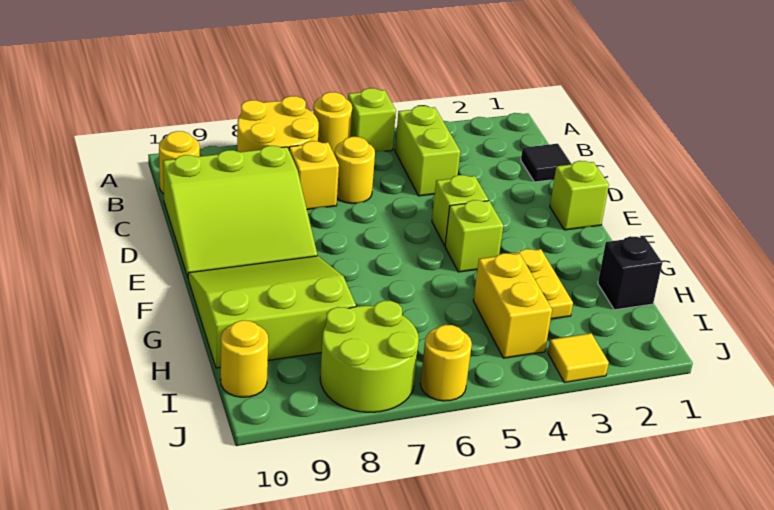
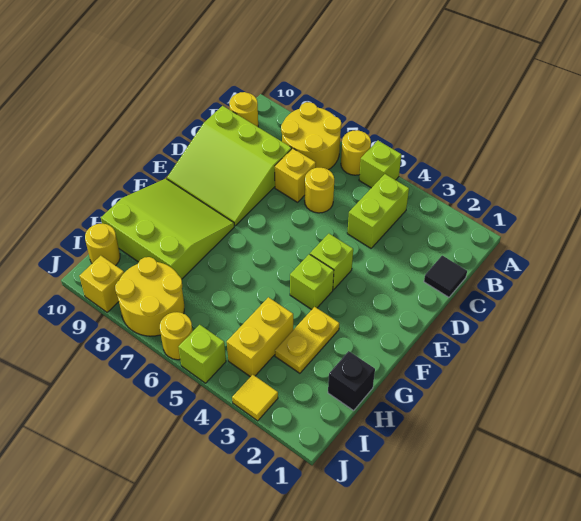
lime brick E1 level 1 -> lime brick J5 level 1
lime round brick I7:J8 level 1 -> yellow round brick I7:J8 level 1
none -> yellow brick J9 level 1

